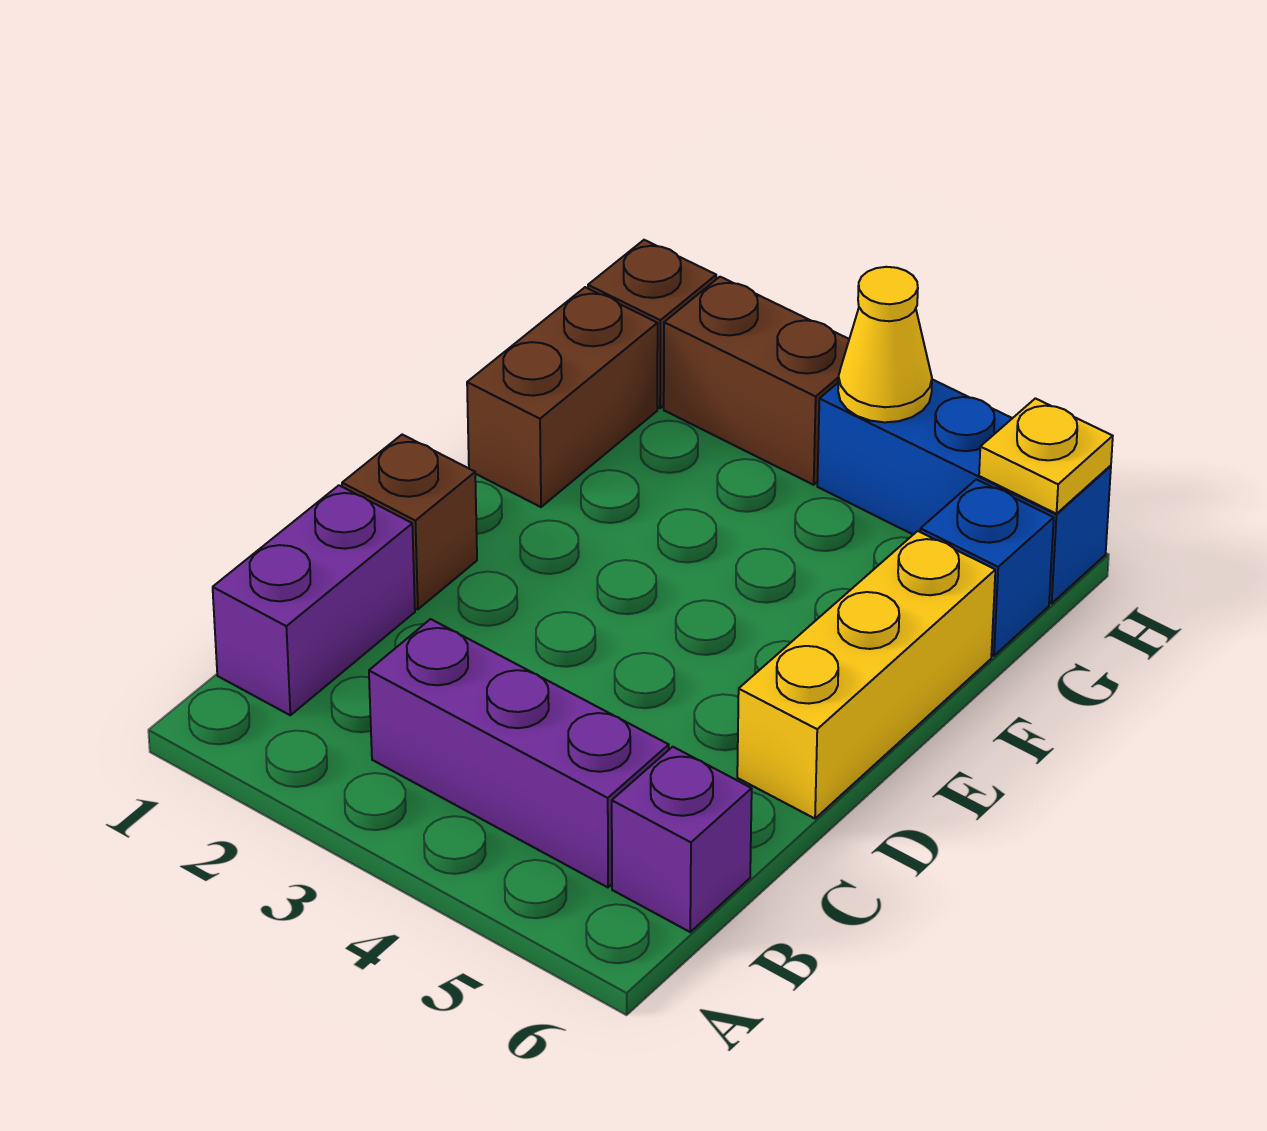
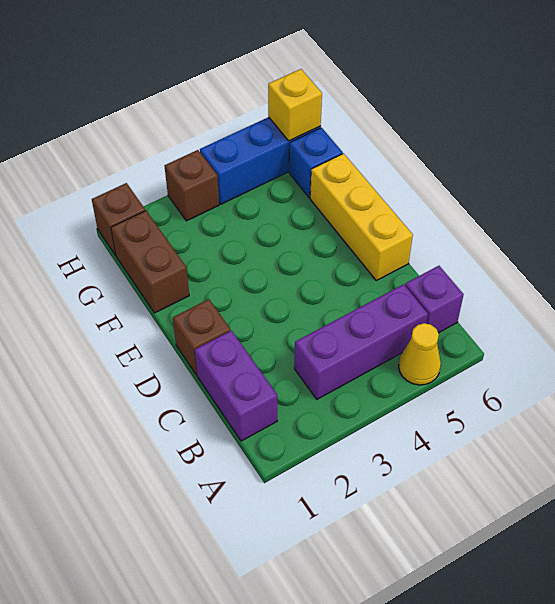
brown brick H2:H3 level 1 -> brown brick H3 level 1
yellow cone H4 level 2 -> yellow cone A5 level 1
yellow plate H6 level 2 -> yellow brick H6 level 2

